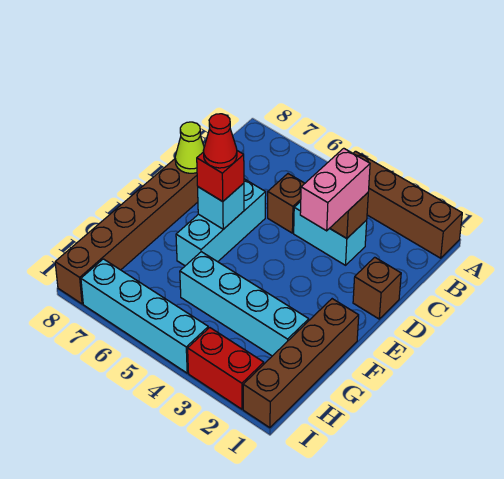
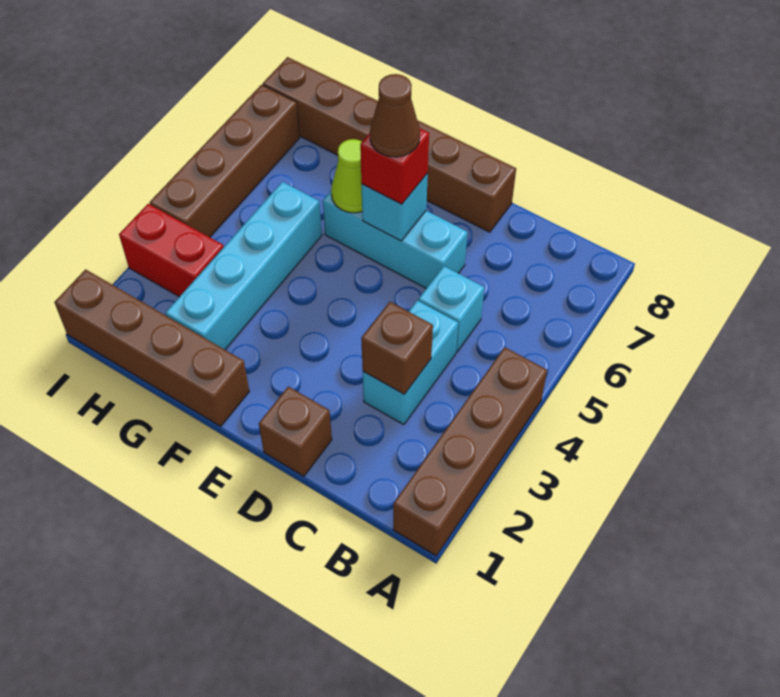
pink brick C3:D3 level 3 -> none
brown brick C5 level 1 -> cyan brick C5 level 1
lime cone D8 level 2 -> lime cone F6 level 2
red cone E6 level 4 -> brown cone E6 level 4
red brick I2:I3 level 1 -> red brick H3:I3 level 1
cyan brick I4:I7 level 1 -> brown brick I4:I7 level 1

